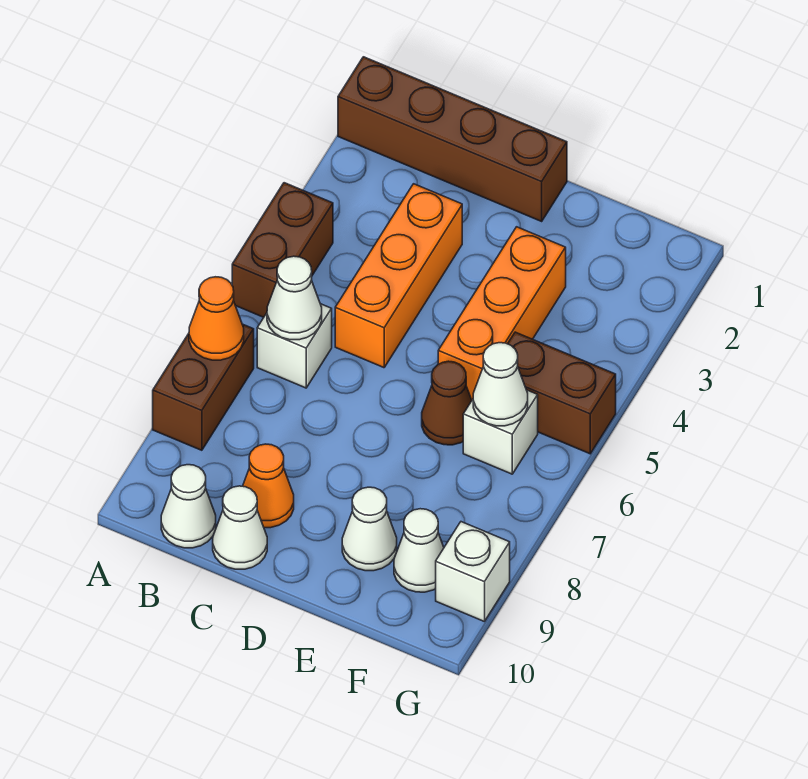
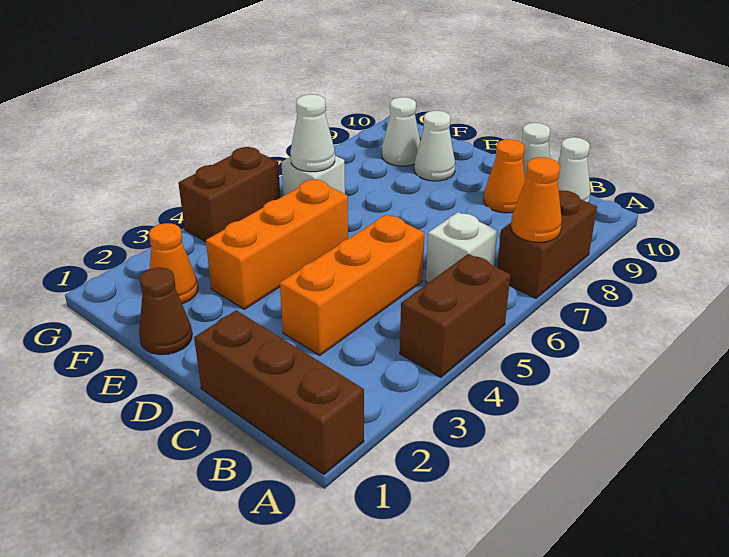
brown brick A1:D1 level 1 -> brown brick A1:C1 level 1
white cone B6 level 2 -> none
brown cone E6 level 1 -> brown cone E1 level 1
none -> orange cone F2 level 1
brown brick F5:G5 level 1 -> brown brick G4:G5 level 1
white brick G9 level 1 -> none

